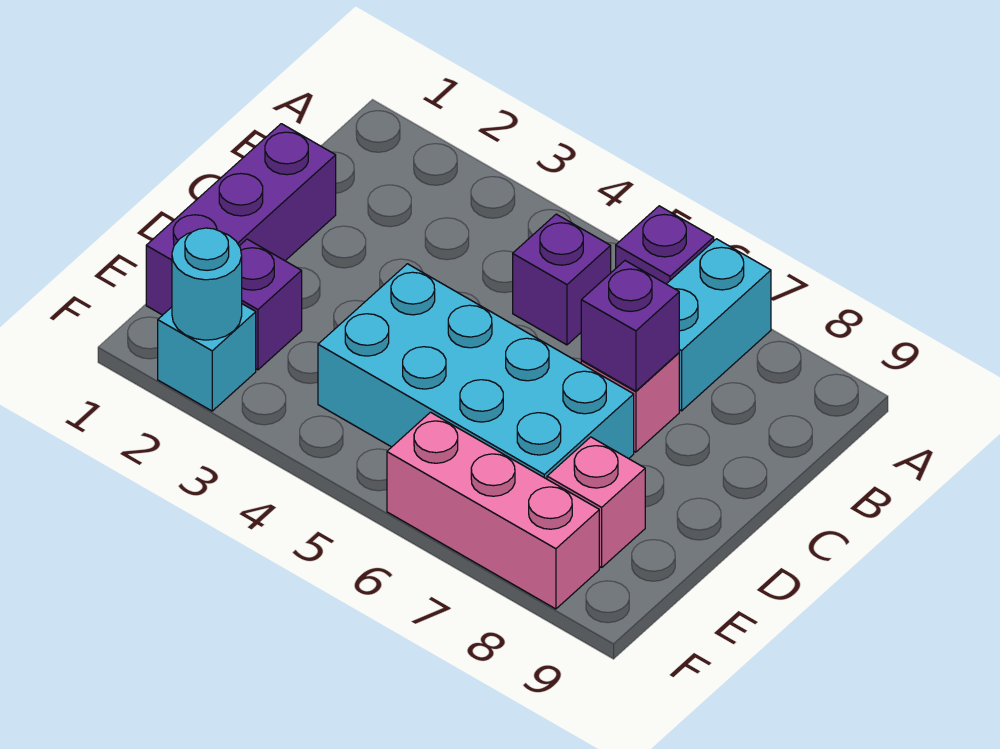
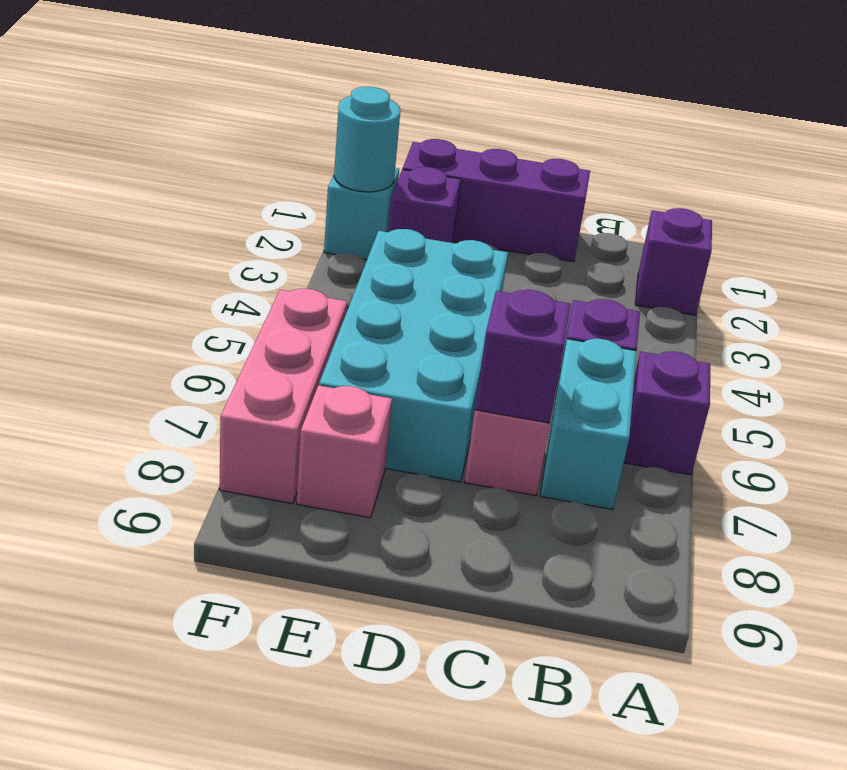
none -> purple brick A2 level 1
cyan brick A7:B7 level 1 -> cyan brick B6:B7 level 1

